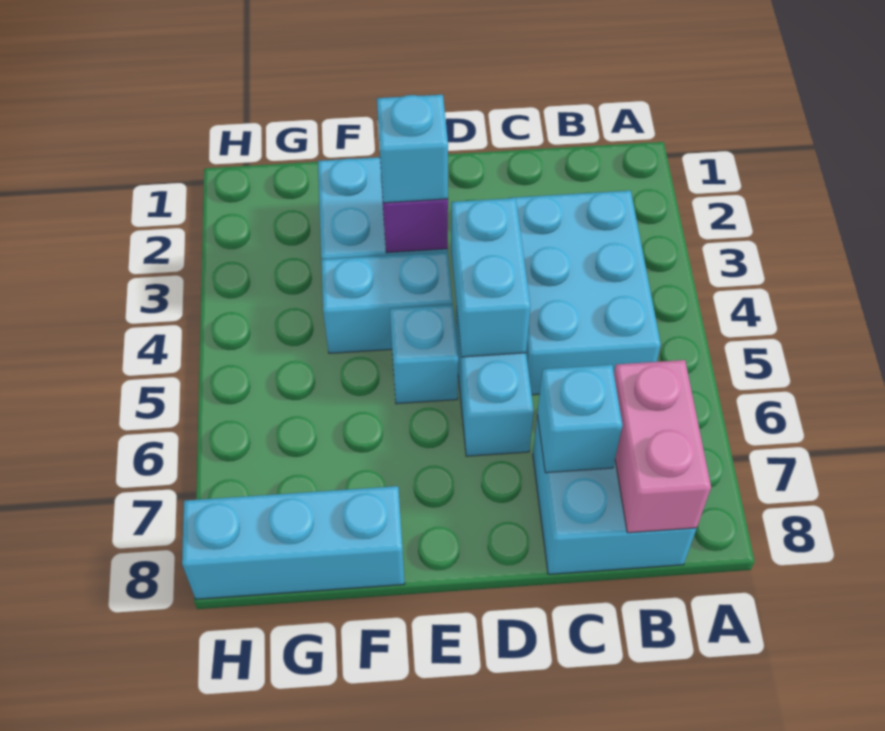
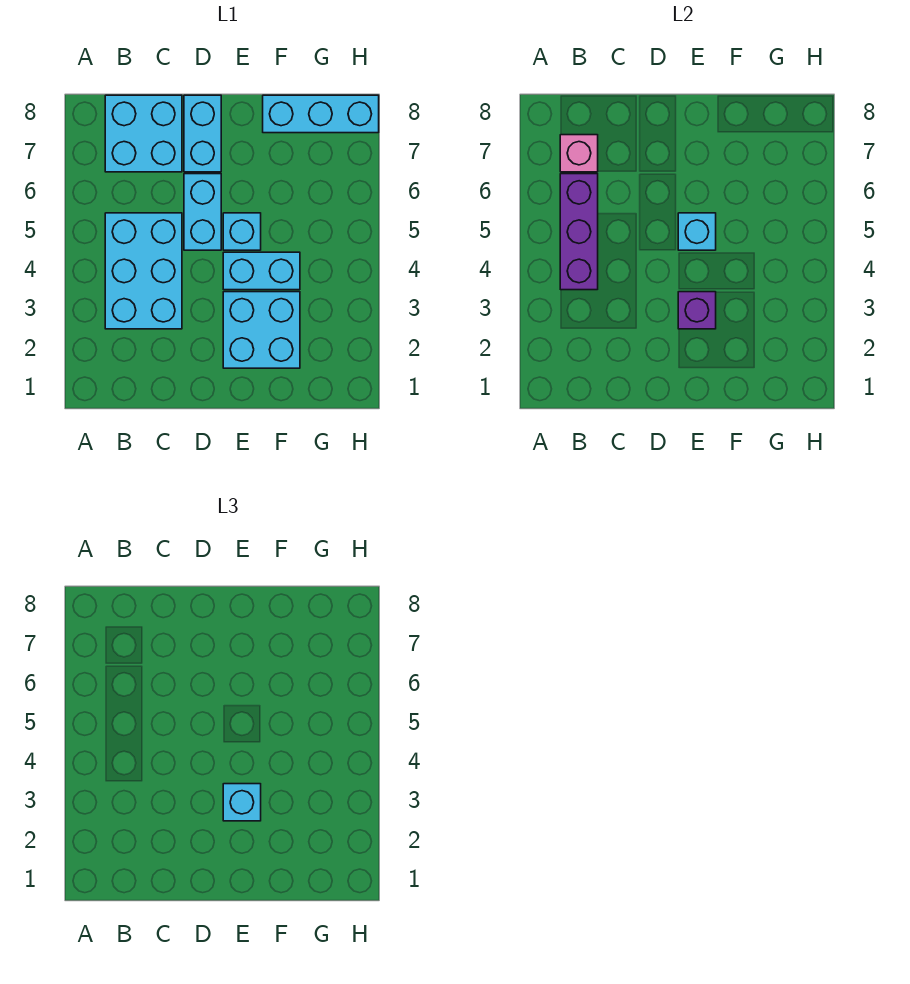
none -> purple brick B4:B6 level 2
pink brick B7:B8 level 2 -> pink brick B7 level 2
cyan brick C7 level 2 -> cyan brick E5 level 2
cyan brick D4:D5 level 2 -> cyan brick D7:D8 level 1

